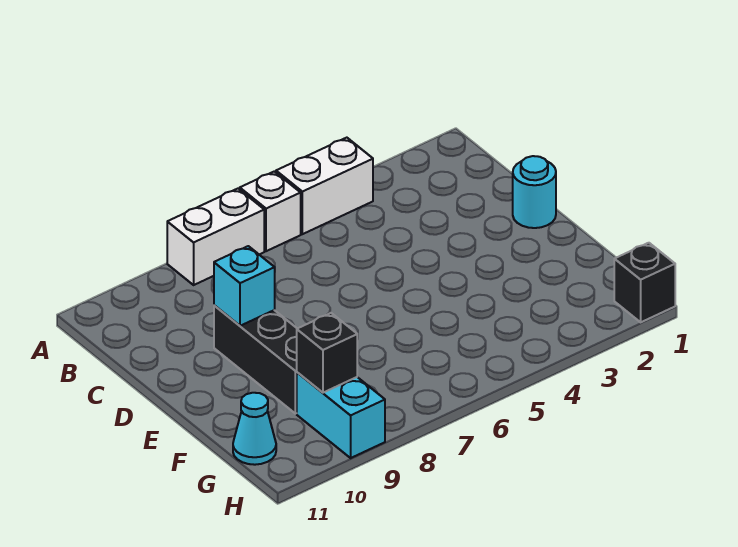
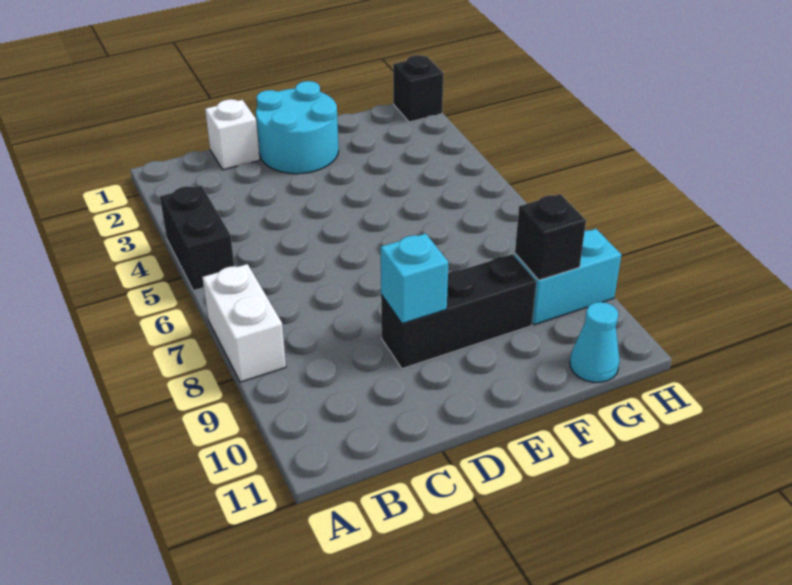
white brick A4:A5 level 1 -> black brick A4:A5 level 1
white brick A6 level 1 -> white brick C1 level 1
cyan round brick D1 level 1 -> cyan round brick D1:E2 level 1

